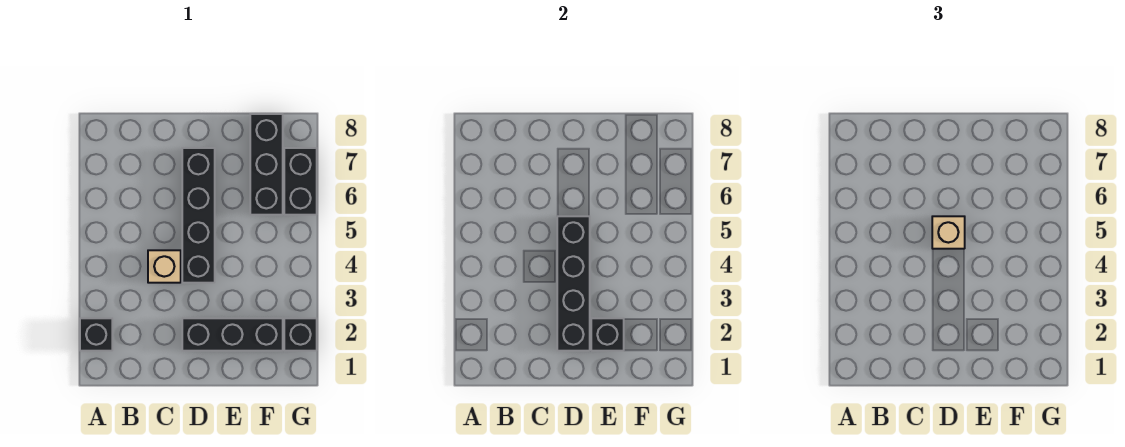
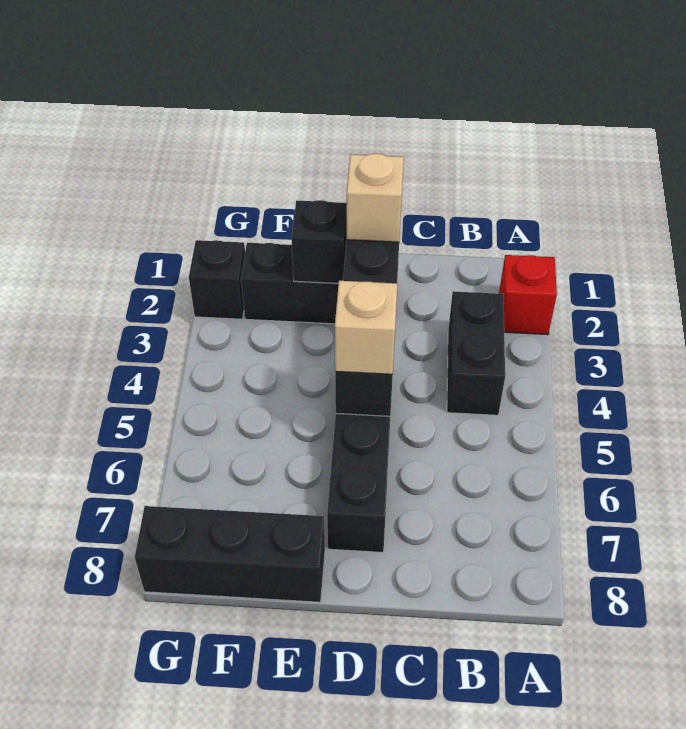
black brick A2 level 1 -> red brick A2 level 1
tan brick C4 level 1 -> tan brick D2 level 3
black brick F6:F8 level 1 -> black brick E8:G8 level 1
black brick G6:G7 level 1 -> black brick B3:B4 level 1

